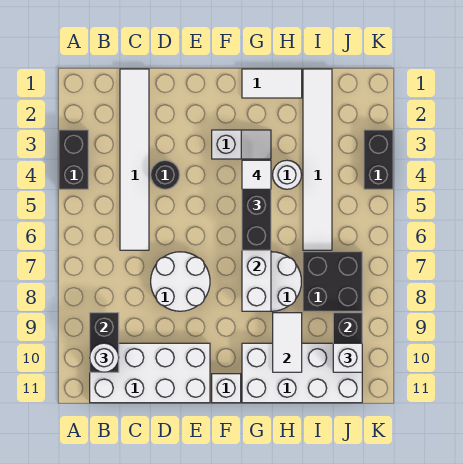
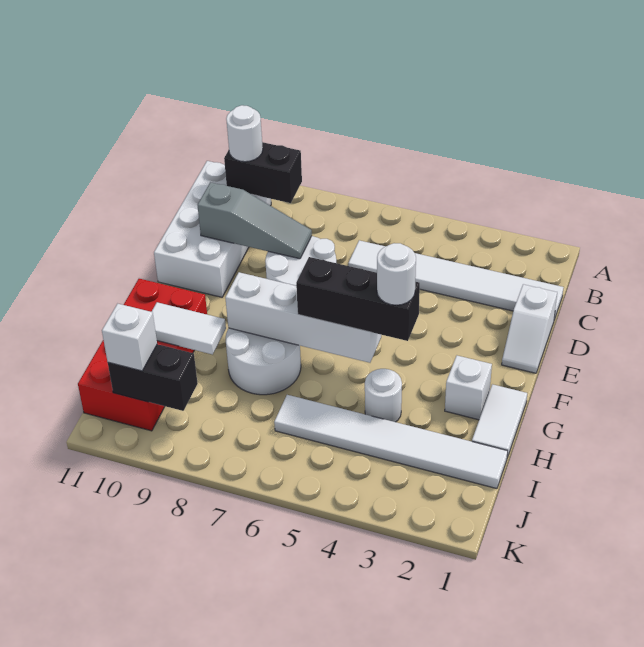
black brick A3:A4 level 1 -> none
black round brick D4 level 1 -> none
none -> grey slope D8:D10 level 2 top 10
white slope F3:G3 level 1 top F -> white slope D1:E1 level 1 top D
white brick F11 level 1 -> white brick G2 level 1
white tile G4 level 4 -> white round brick G4 level 4
white brick G10:J11 level 1 -> red brick G10:J11 level 1
black brick I7:J8 level 1 -> none
black brick K3:K4 level 1 -> none

